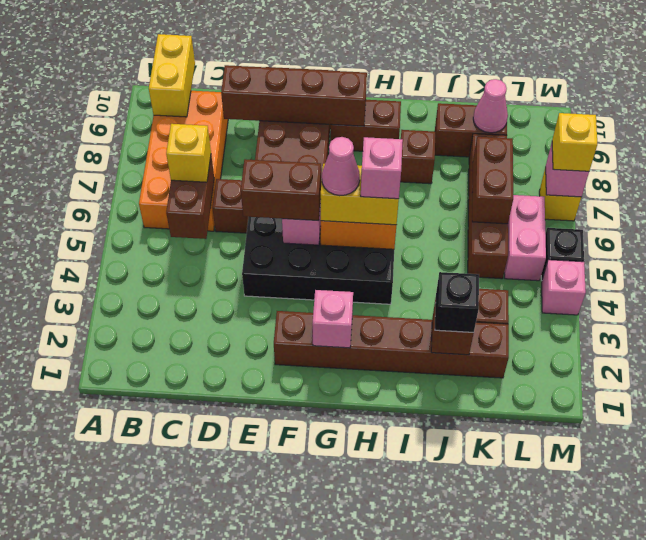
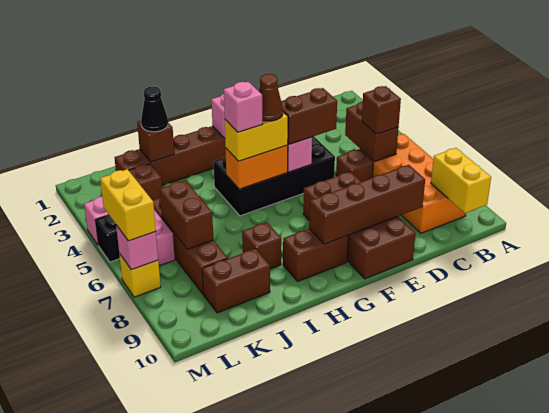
yellow brick C6 level 3 -> brown brick C6 level 3
pink cone G5 level 4 -> brown cone G5 level 4
black brick J2 level 3 -> black cone J2 level 3
pink cone K9 level 2 -> none
yellow brick M7 level 3 -> yellow brick M6:M7 level 3

